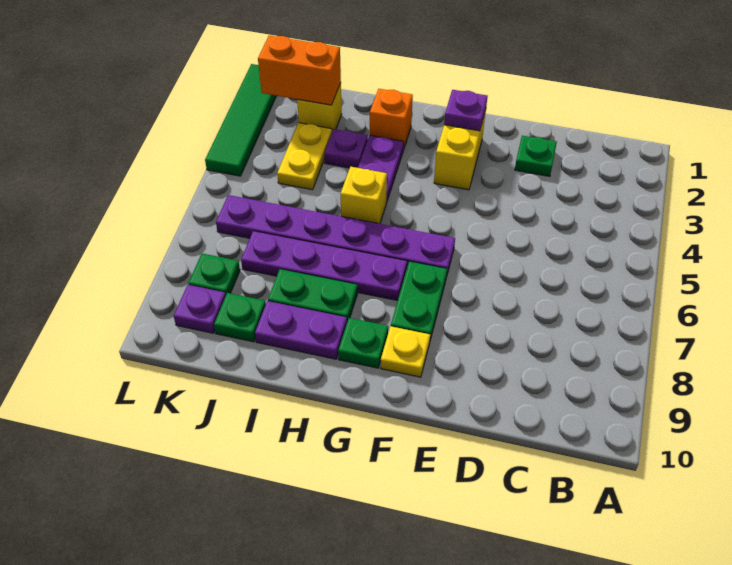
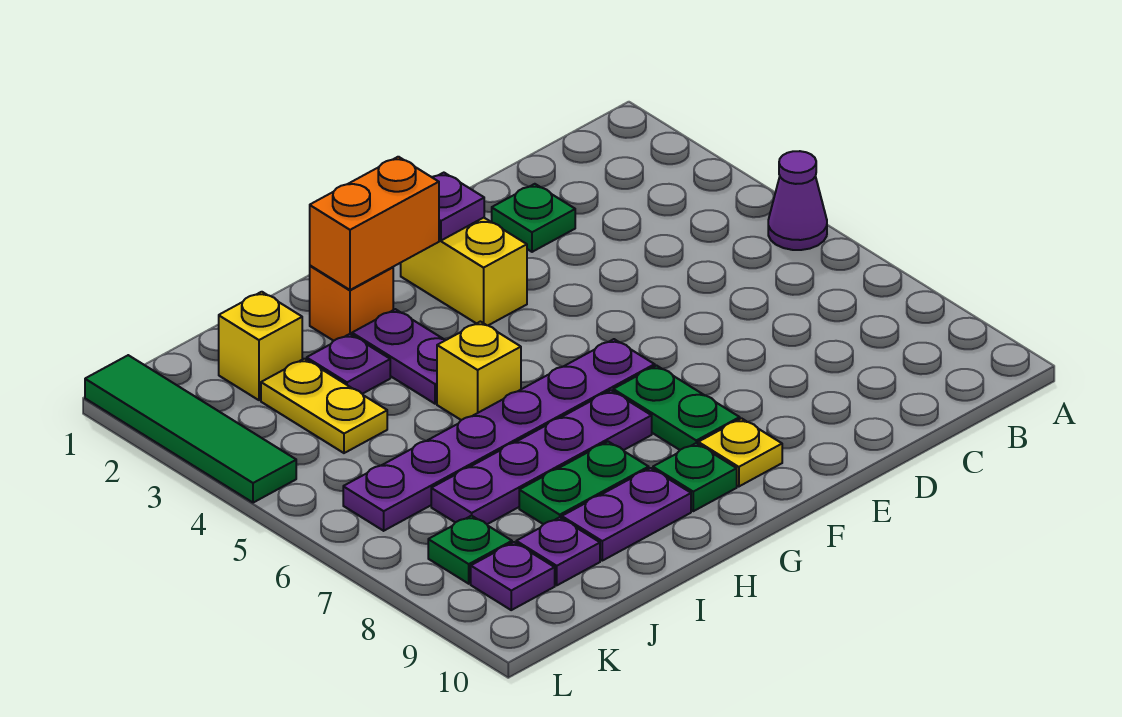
none -> purple cone A5 level 1
orange brick J2:K2 level 2 -> orange brick G2:H2 level 2
green plate J9 level 1 -> purple plate J9 level 1

